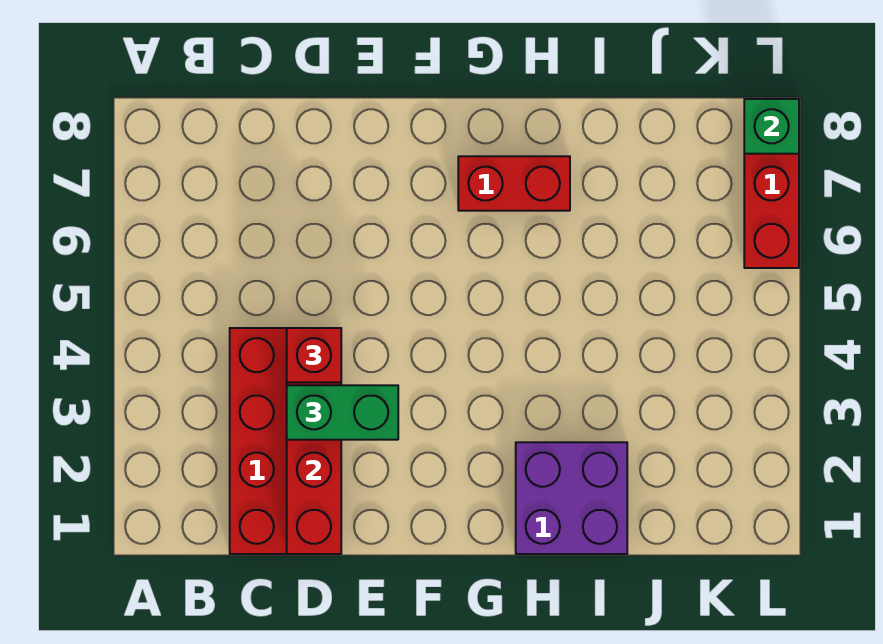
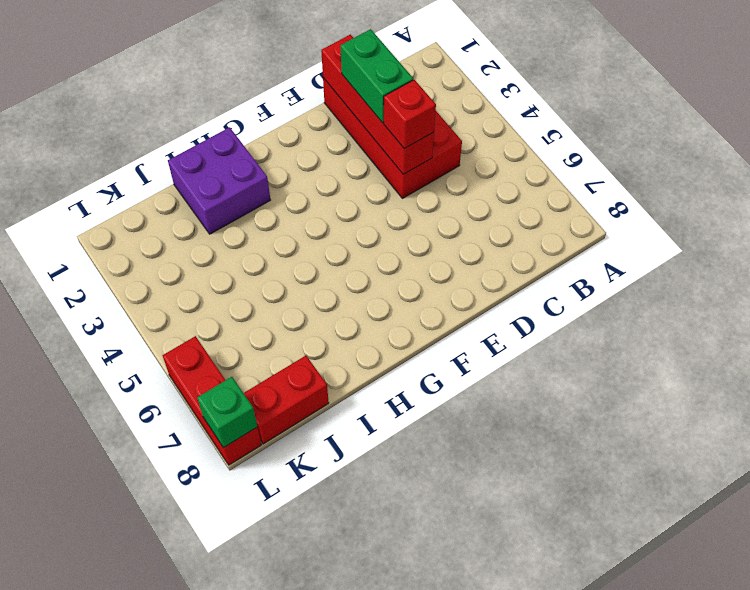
green brick D3:E3 level 3 -> green brick D2:D3 level 3
red brick G7:H7 level 1 -> red brick J8:K8 level 1

